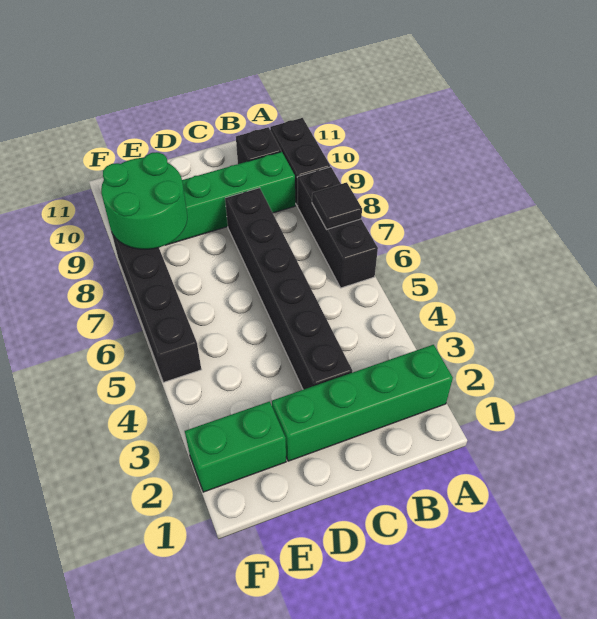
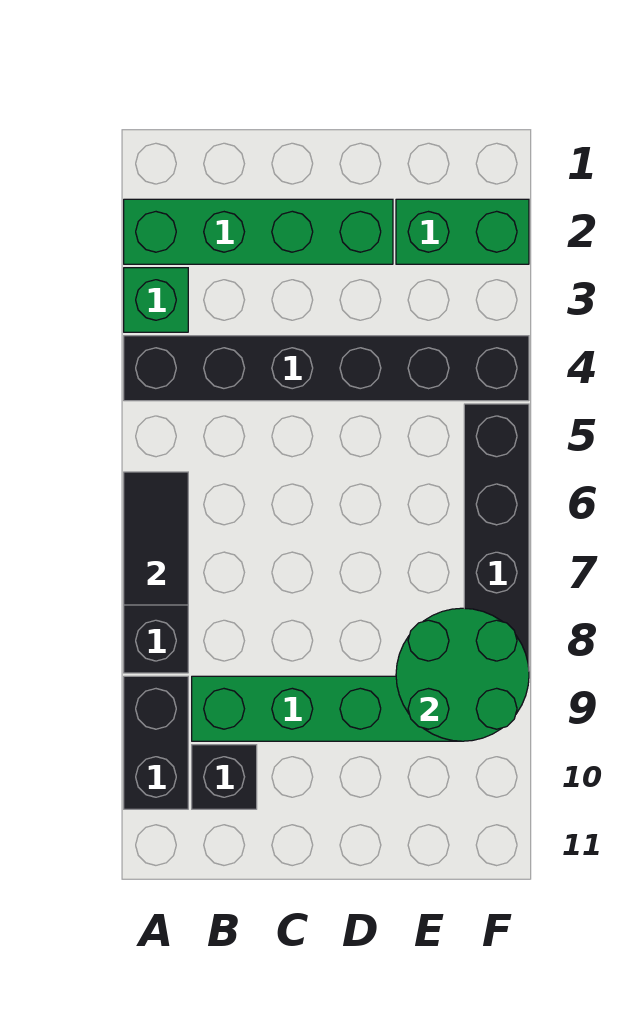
none -> green brick A3 level 1
black tile A7 level 2 -> black tile A6:A7 level 2
black brick C3:C8 level 1 -> black brick A4:F4 level 1

